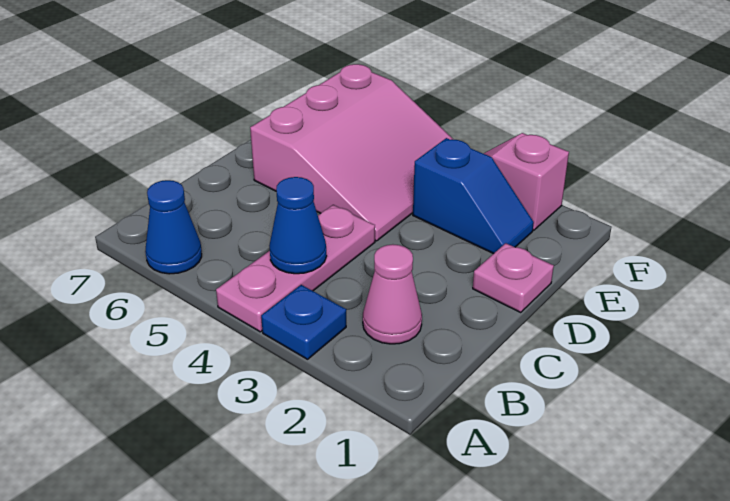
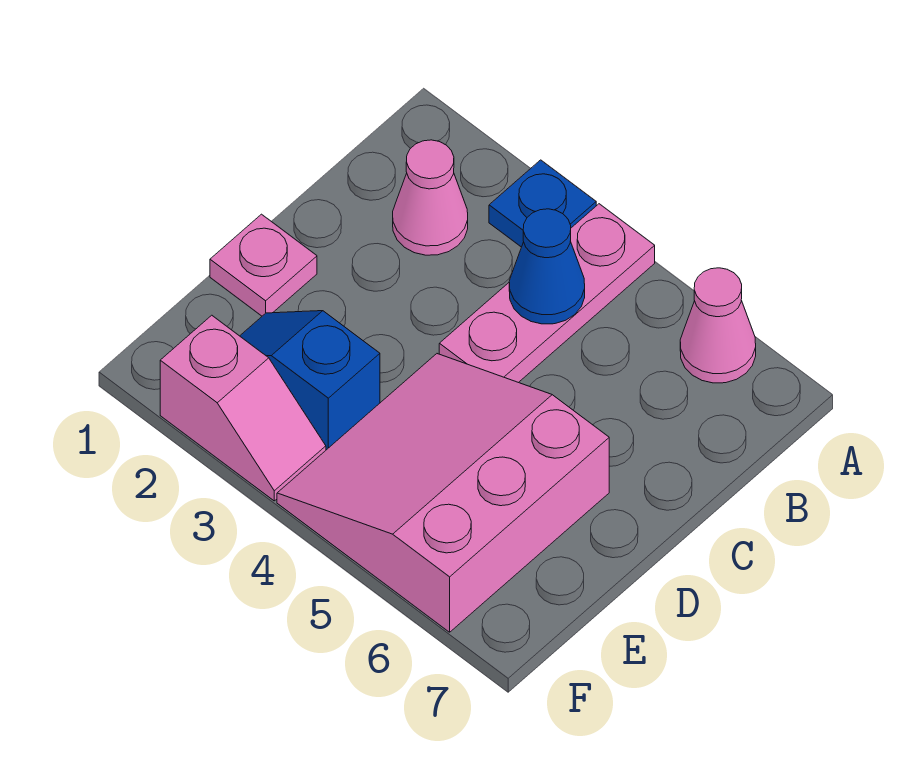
blue cone A6 level 1 -> pink cone A6 level 1

